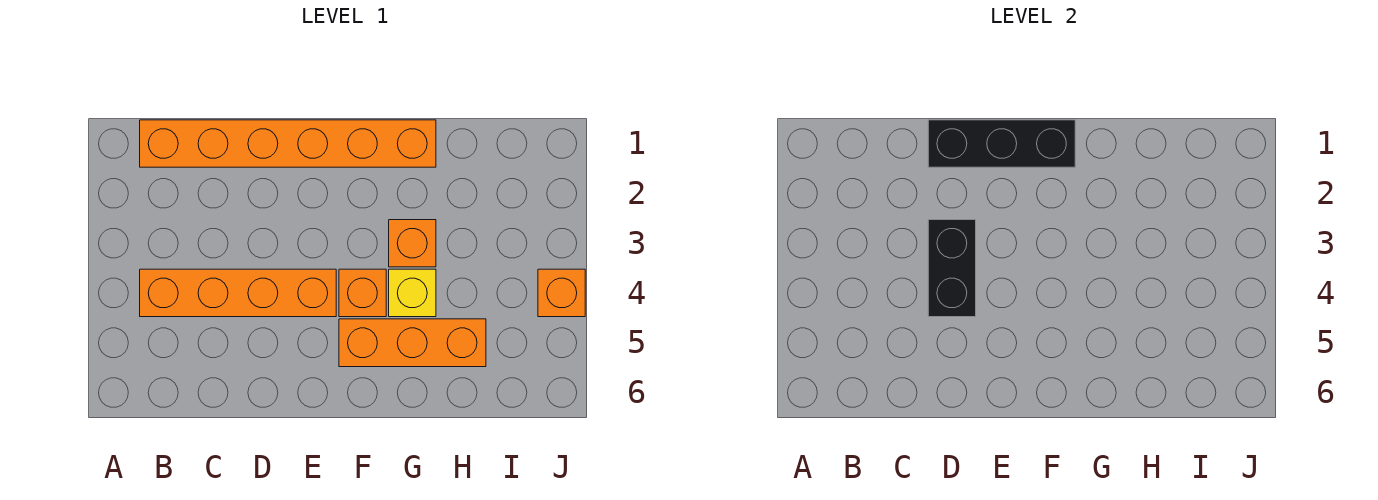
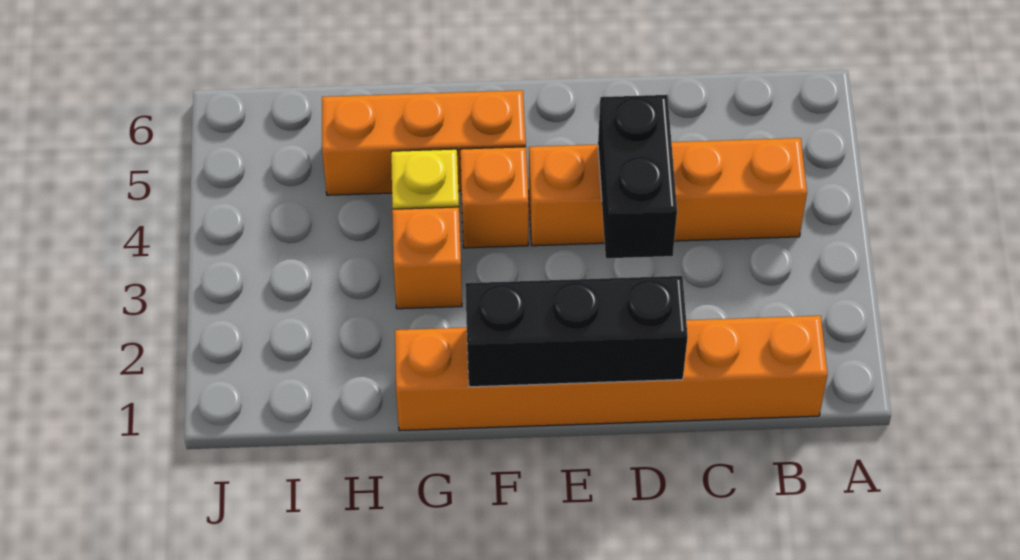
orange brick J4 level 1 -> none

